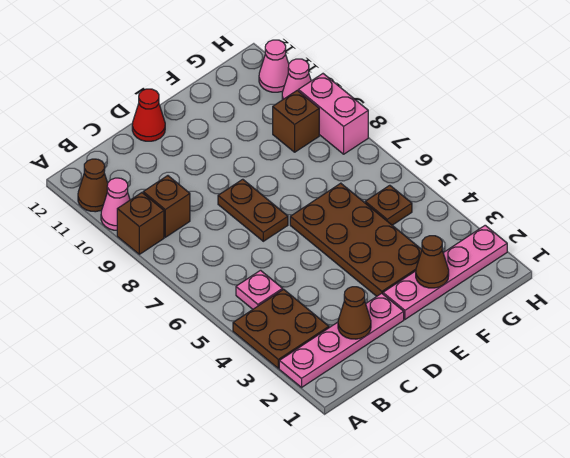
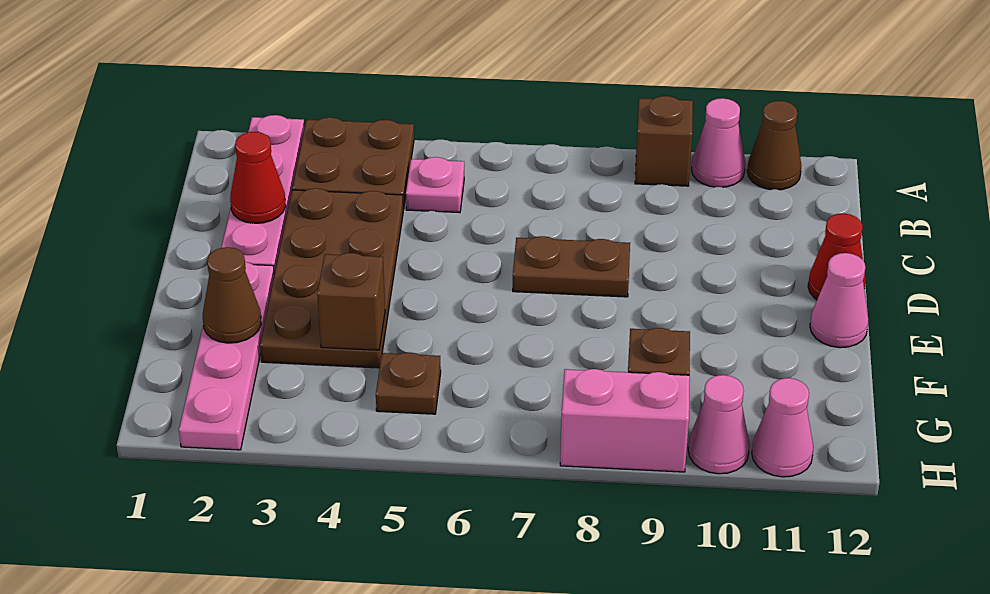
brown brick B9 level 1 -> brown brick F4 level 2
brown cone C2 level 2 -> red cone C2 level 2
brown plate E3:F6 level 1 -> brown plate C3:F4 level 1
none -> pink cone E12 level 1

